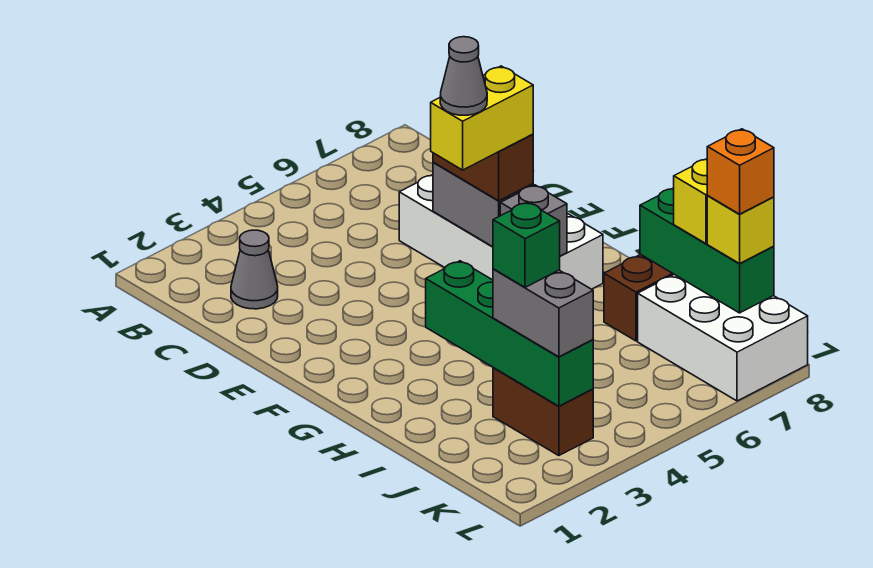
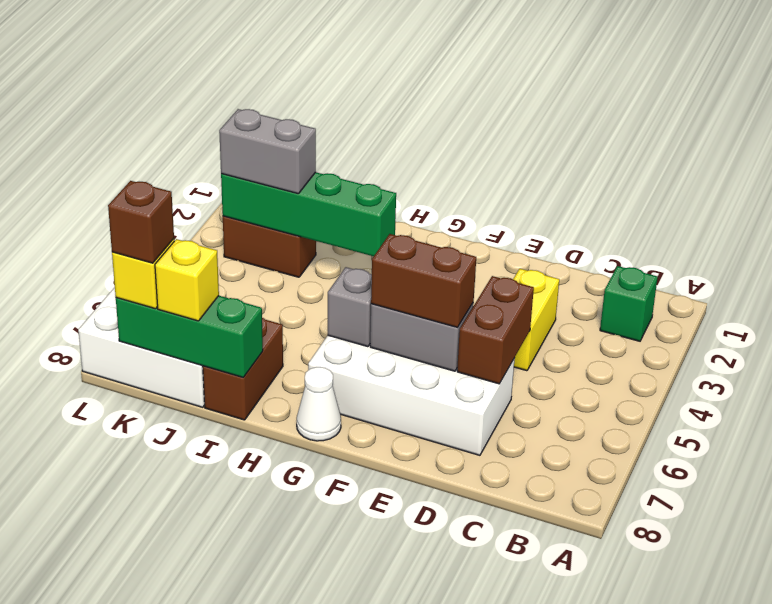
grey cone C2 level 1 -> none
none -> brown brick D5:D6 level 2
yellow brick F5:F6 level 4 -> yellow brick D3:D4 level 1
grey cone F5 level 5 -> none
none -> white cone G8 level 1
green brick J3 level 4 -> green brick B2 level 1
orange brick K8 level 4 -> brown brick K8 level 4

